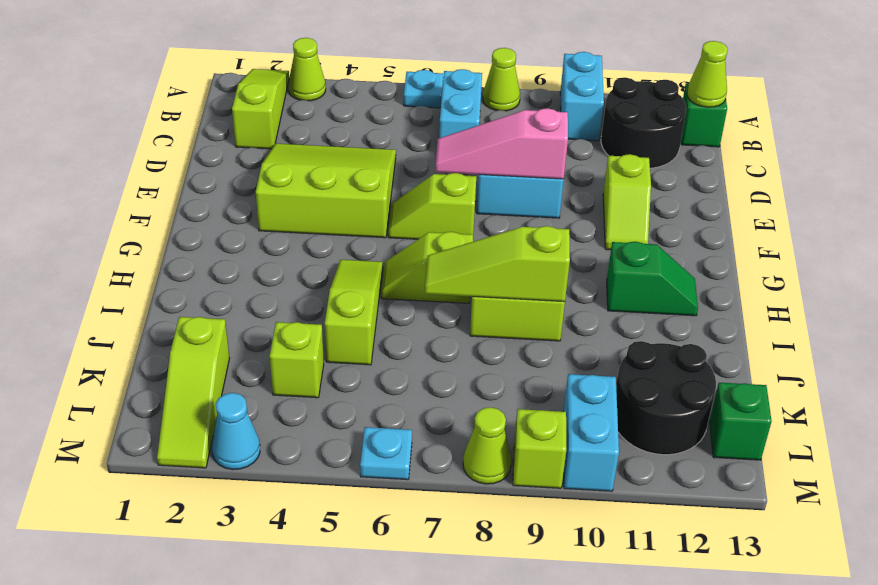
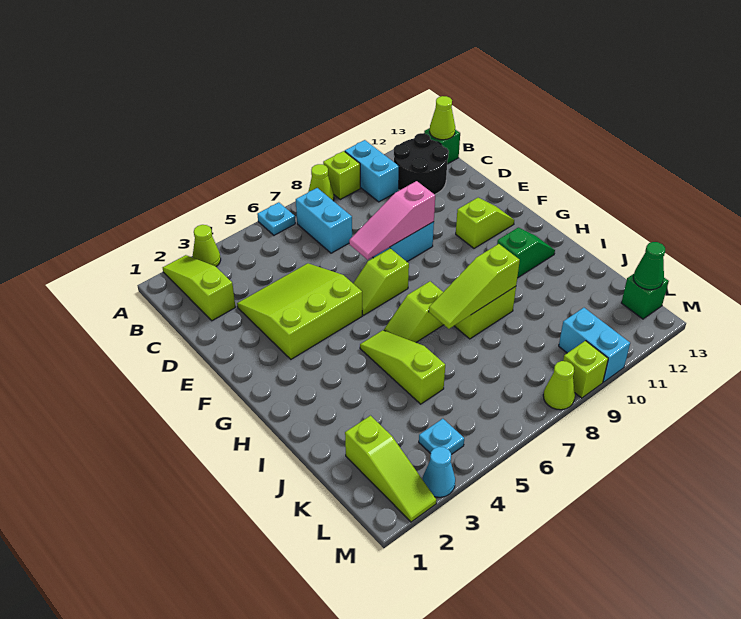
lime slope E11:F11 level 1 top E -> lime slope F11:F12 level 1 top 11
lime brick K4 level 1 -> lime brick A9 level 1
black round brick K11:L12 level 1 -> none
none -> green cone L13 level 2
cyan plate M6 level 1 -> cyan plate L4 level 1

